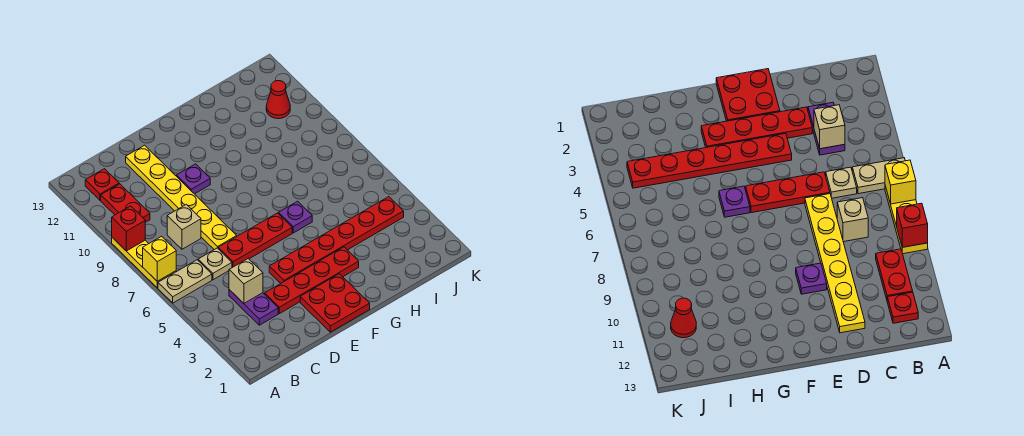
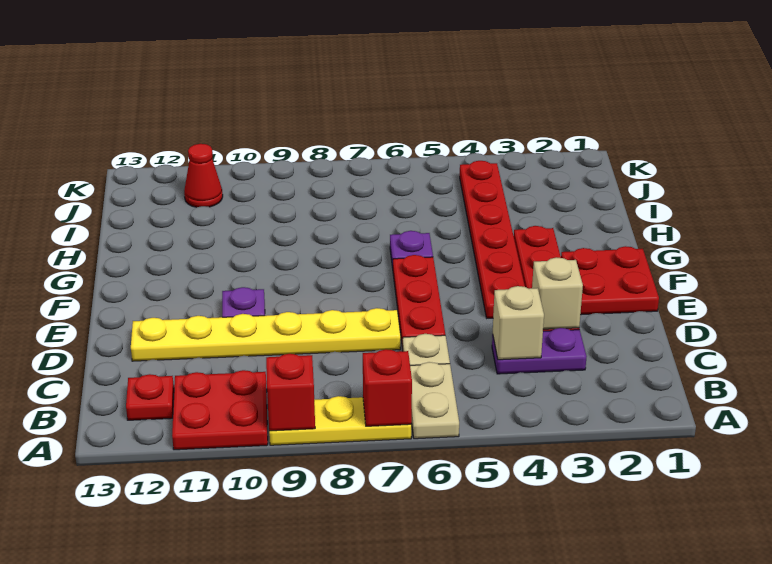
yellow brick A7 level 2 -> red brick A7 level 2
red plate B10:B11 level 1 -> red plate A10:B11 level 1
tan brick C8 level 1 -> tan brick D3 level 2

